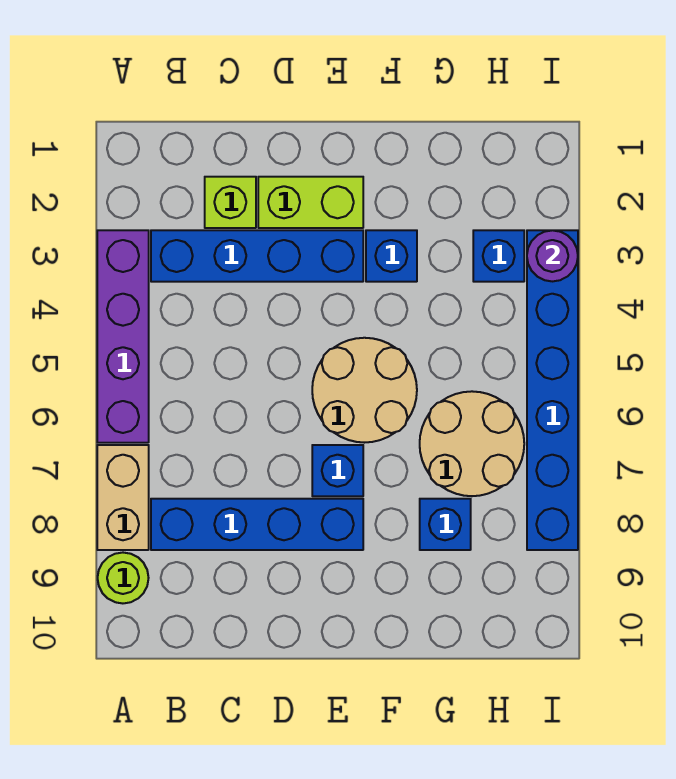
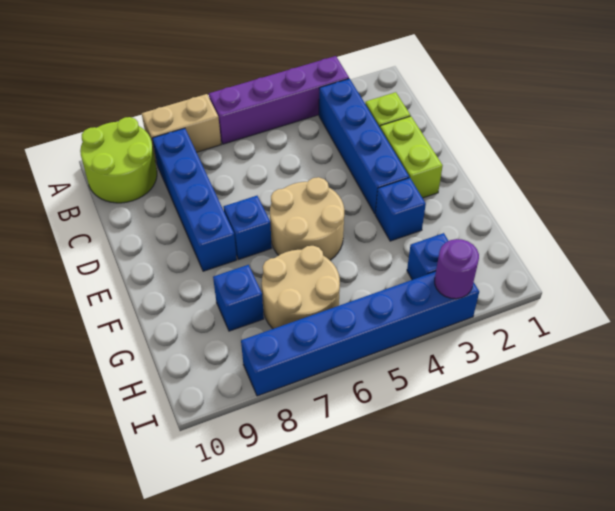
lime round brick A9 level 1 -> lime round brick A9:B10 level 1

